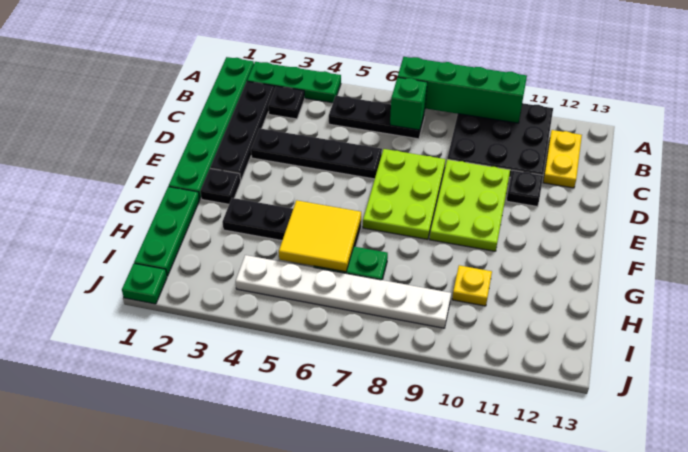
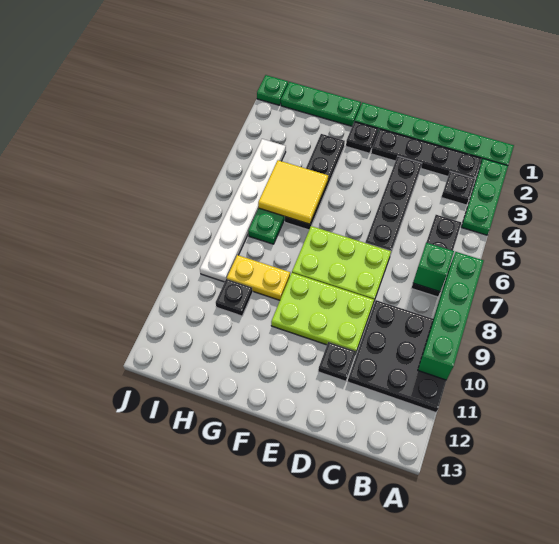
yellow plate B12:C12 level 1 -> yellow plate G9:H9 level 1
yellow plate H10 level 1 -> black plate H10 level 1

